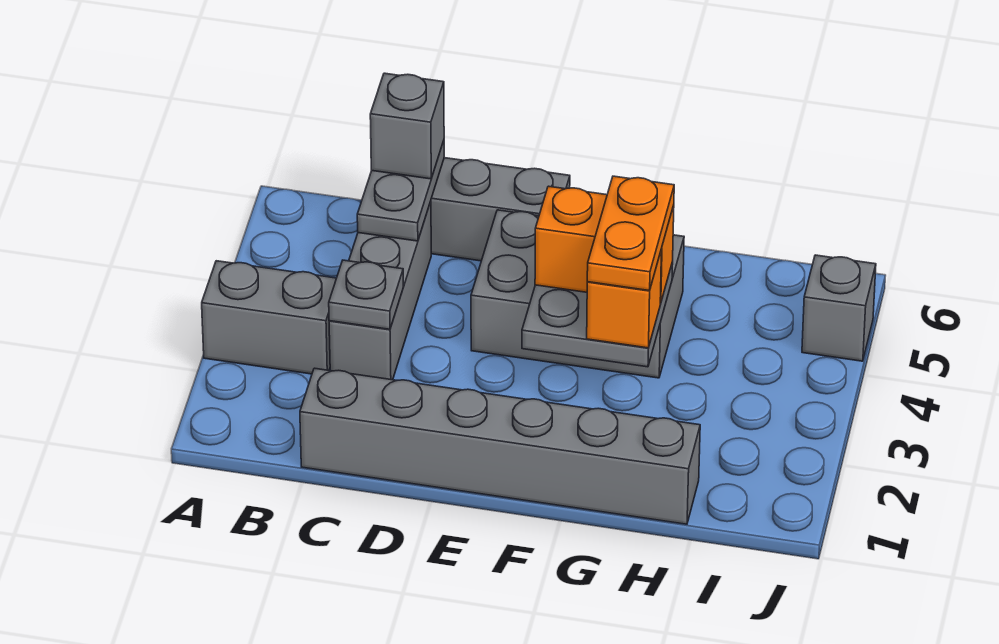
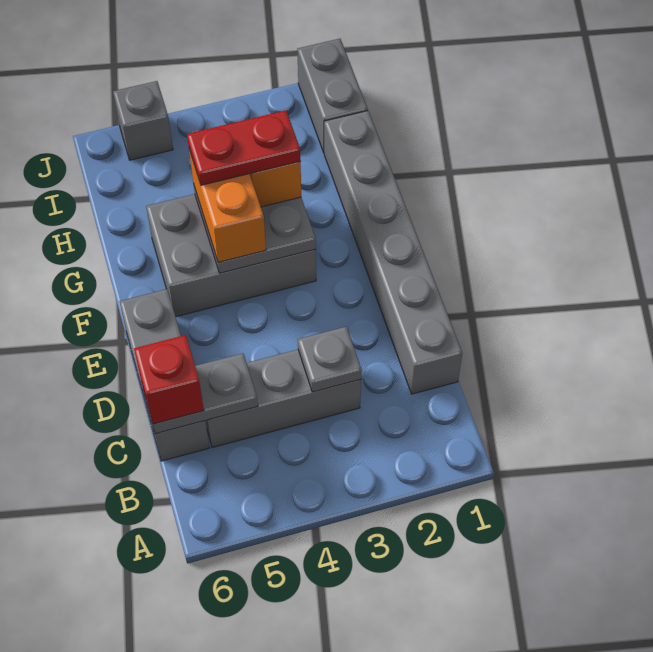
grey brick A3:B3 level 1 -> grey brick I1:J1 level 1
grey brick C6 level 3 -> red brick C6 level 3
grey brick E4:G5 level 1 -> grey brick F3:G5 level 1
orange plate G3:G4 level 4 -> red plate G3:G4 level 4

